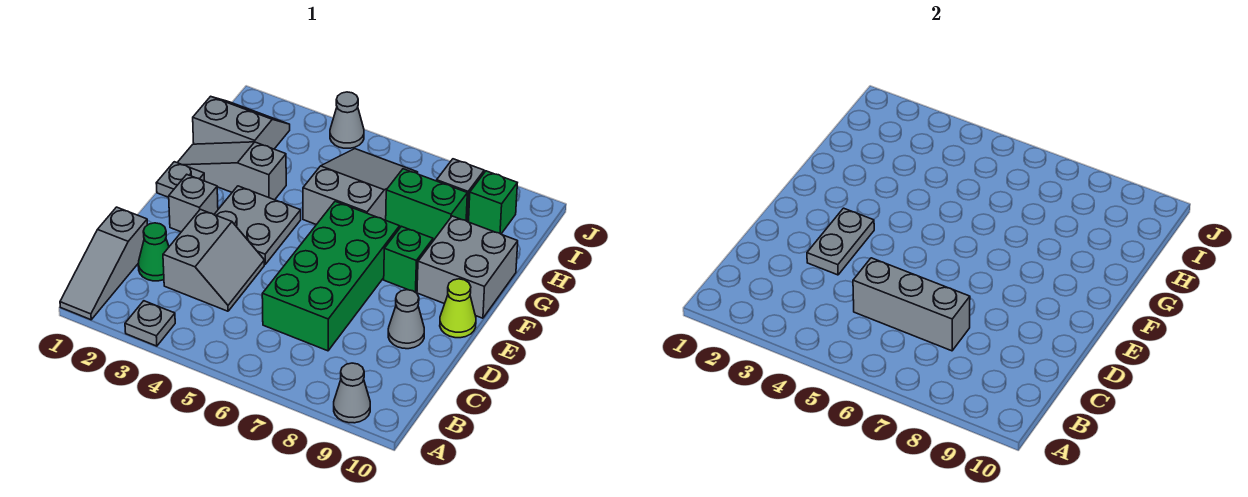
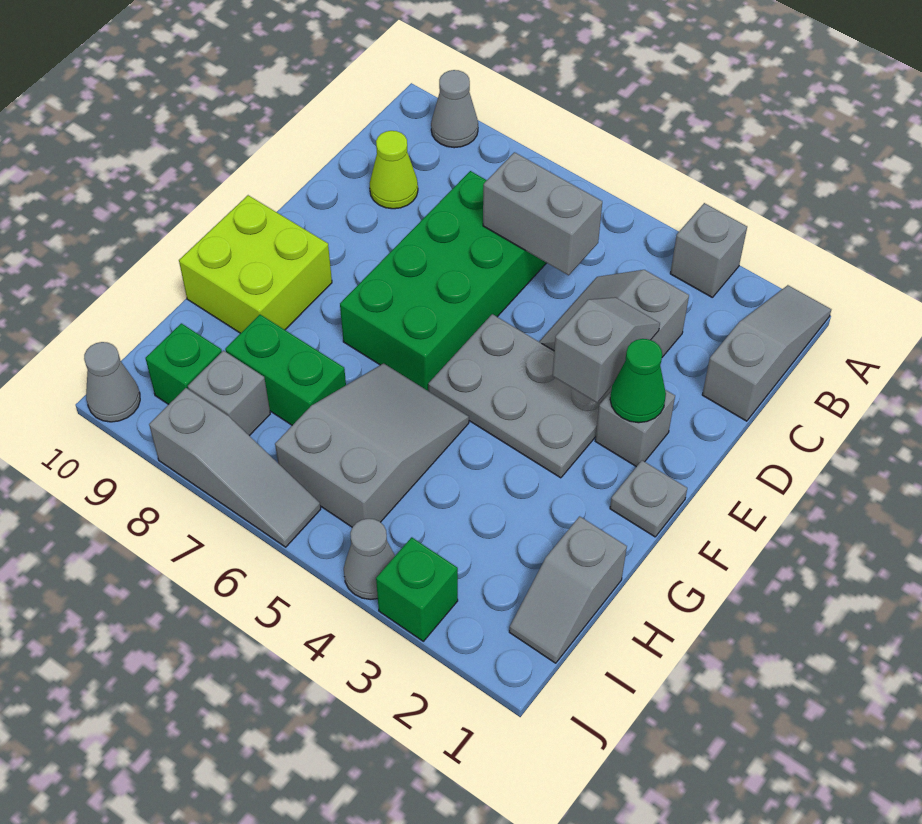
grey plate A3 level 1 -> grey brick A3 level 1
green cone C2 level 1 -> green cone E2 level 2
grey brick C5:C7 level 2 -> grey brick C5:C6 level 2
grey plate D3:E3 level 2 -> grey slope D3:E3 level 2 top E
grey cone D9 level 1 -> grey cone J10 level 1
grey plate E3:F4 level 1 -> grey plate E3:F5 level 1
lime cone E10 level 1 -> lime cone C9 level 1
green brick F8 level 1 -> green brick J3 level 1
grey brick F9:G10 level 1 -> lime brick F9:G10 level 1
grey slope G1:G3 level 1 top 3 -> grey slope J6:J8 level 1 top 8
grey slope G5:I6 level 1 top G -> grey slope G5:I6 level 1 top I
grey slope H1:I2 level 1 top H -> grey slope H1:I1 level 1 top H

